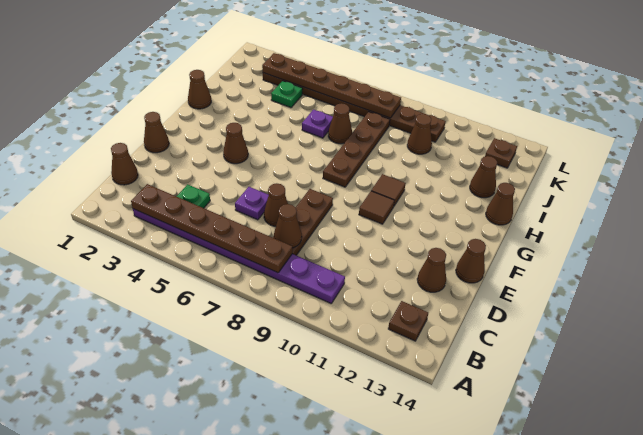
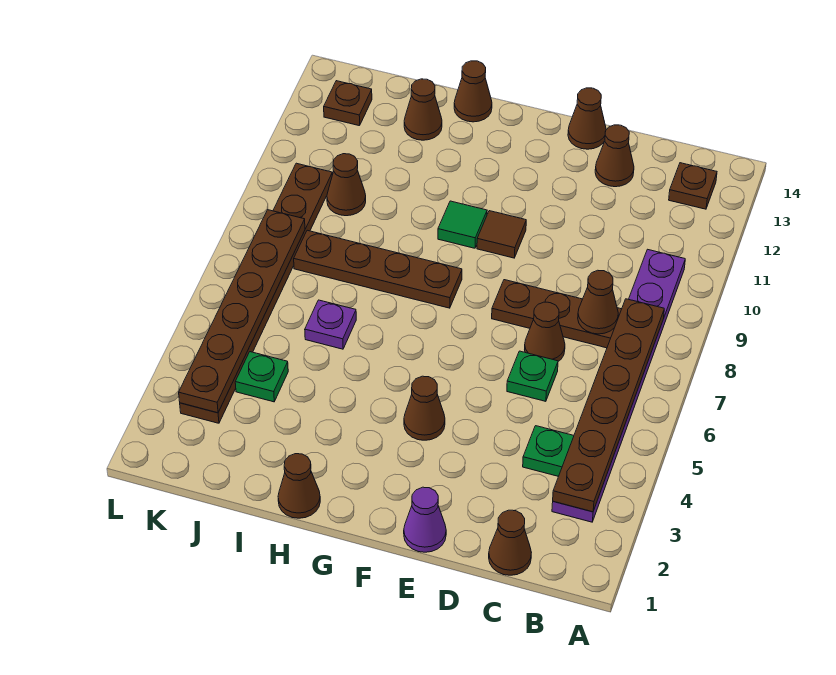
purple plate D6 level 1 -> green plate D6 level 1
brown cone E1 level 1 -> purple cone E1 level 1
brown tile G10 level 1 -> green tile G10 level 1
brown cone I7 level 1 -> none

